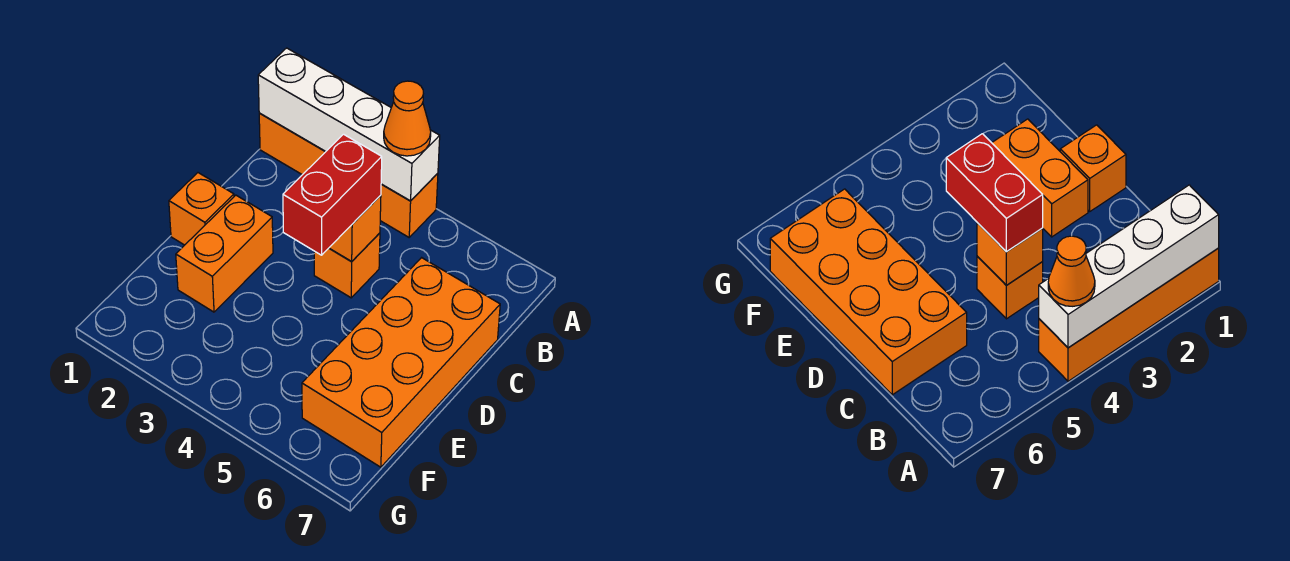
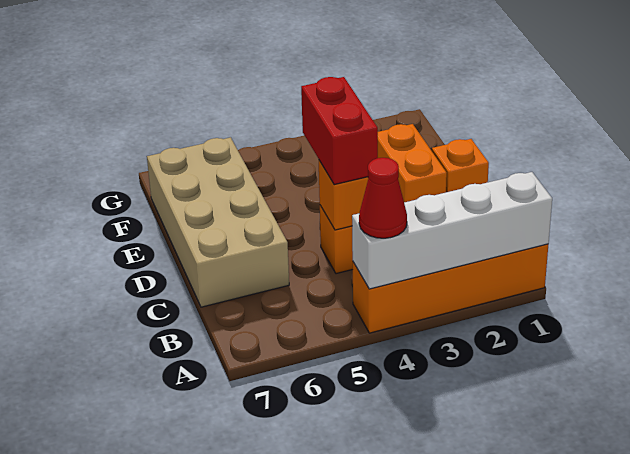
orange cone A4 level 3 -> red cone A4 level 3
orange brick C6:F7 level 1 -> tan brick C6:F7 level 1

